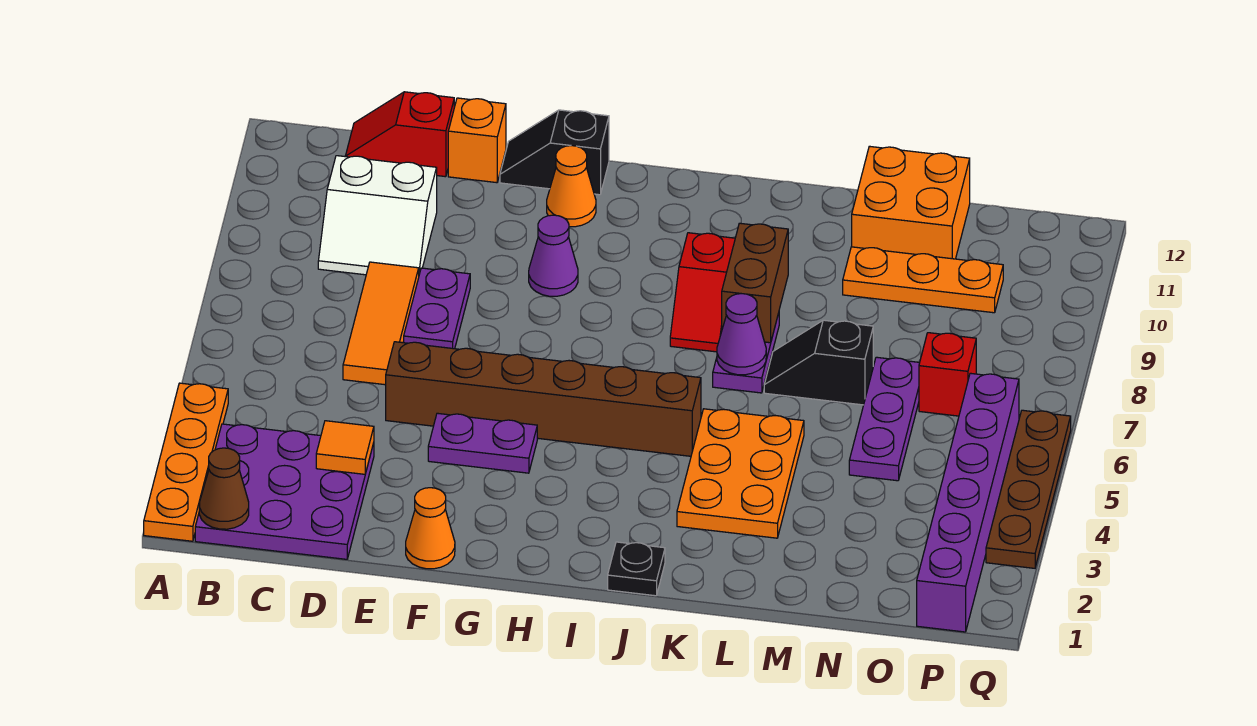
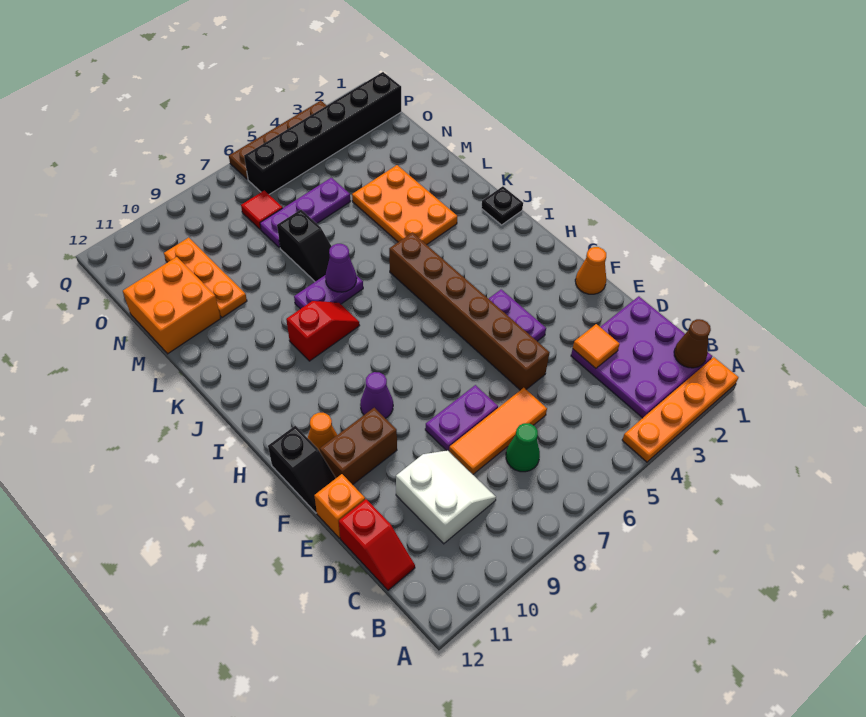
none -> green cone C7 level 1
orange plate K3:L5 level 1 -> orange plate K3:M4 level 1
brown brick K8:K9 level 2 -> brown brick F10:F11 level 1
red brick O7 level 1 -> red tile O7 level 1
purple brick P1:P6 level 1 -> black brick P1:P6 level 1

